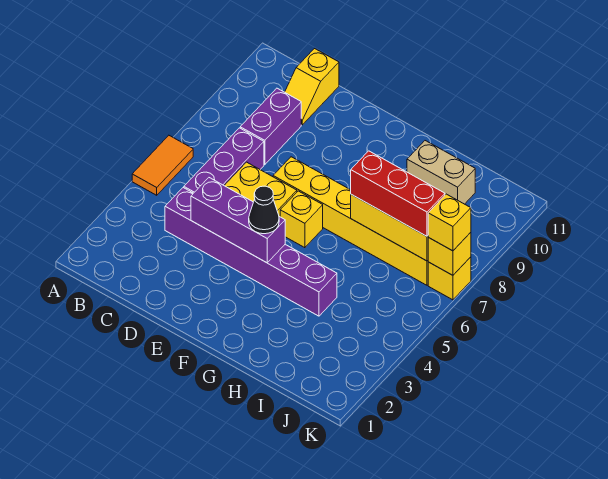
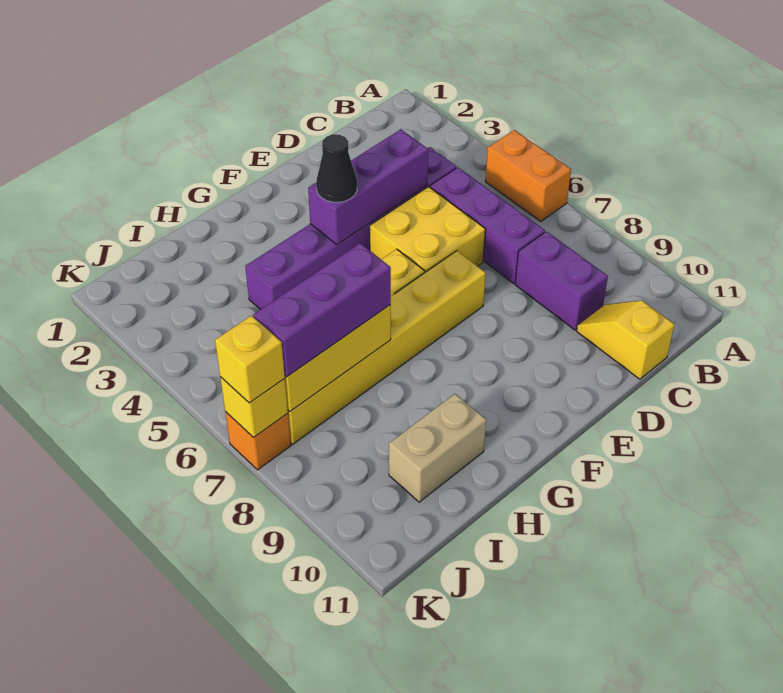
orange tile A5:A6 level 1 -> orange brick A5:A6 level 1
red brick H7:J7 level 3 -> purple brick H7:J7 level 3
yellow brick K7 level 1 -> orange brick K7 level 1

